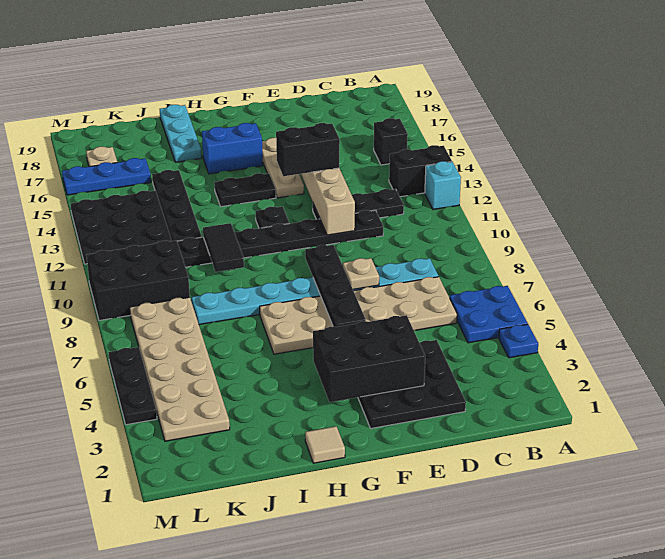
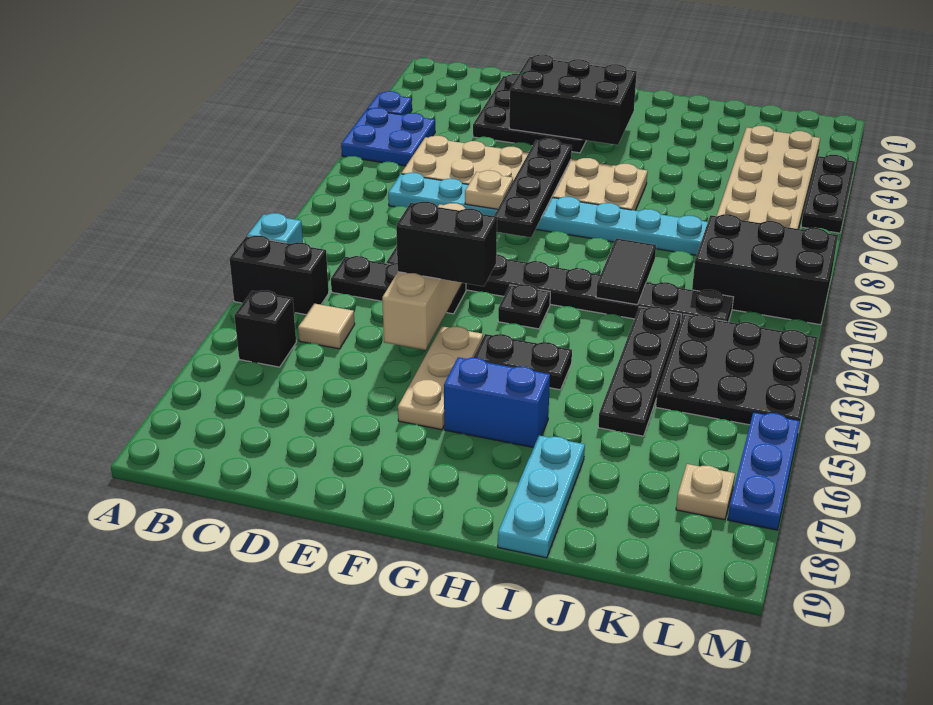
tan tile H1 level 1 -> tan tile C14 level 1
blue plate K16:M16 level 1 -> blue plate M15:M17 level 1

